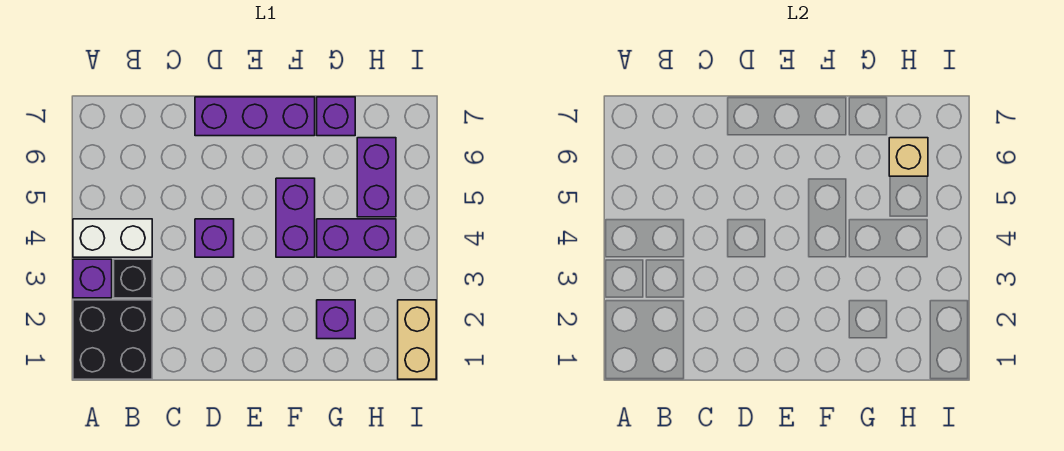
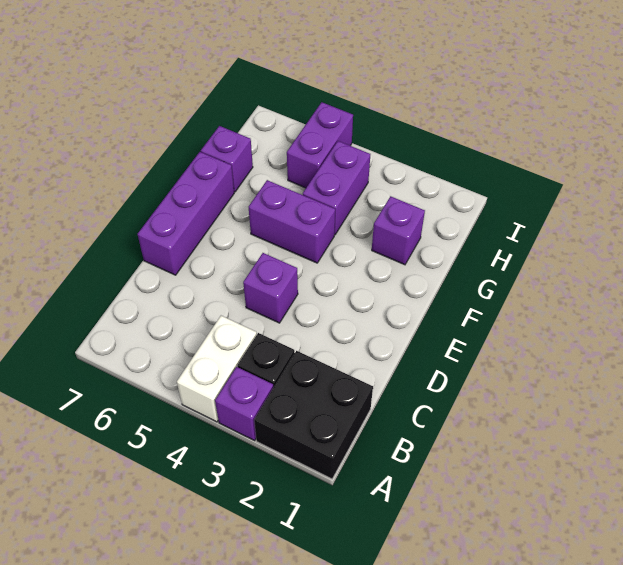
purple brick H5:H6 level 1 -> purple brick H5:I5 level 1
tan brick H6 level 2 -> none
tan brick I1:I2 level 1 -> none

